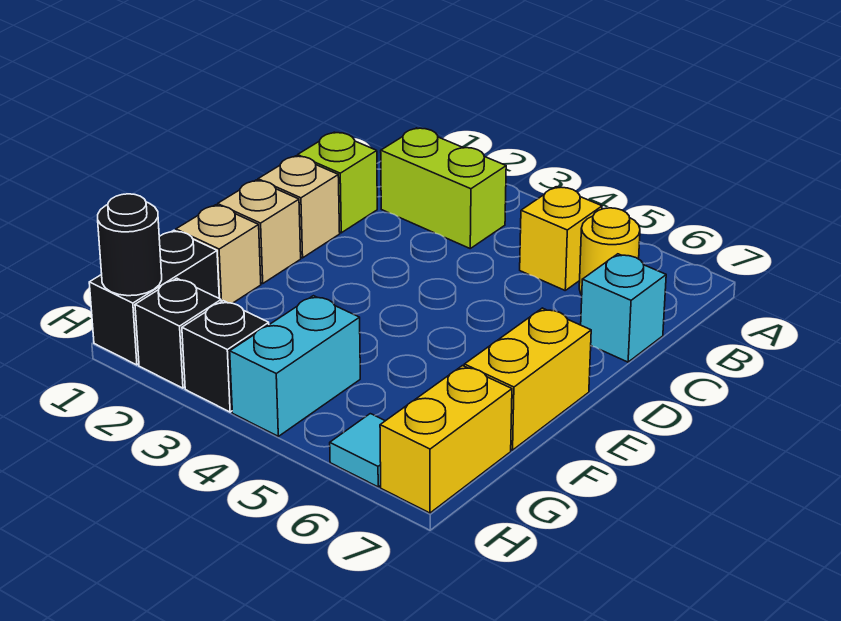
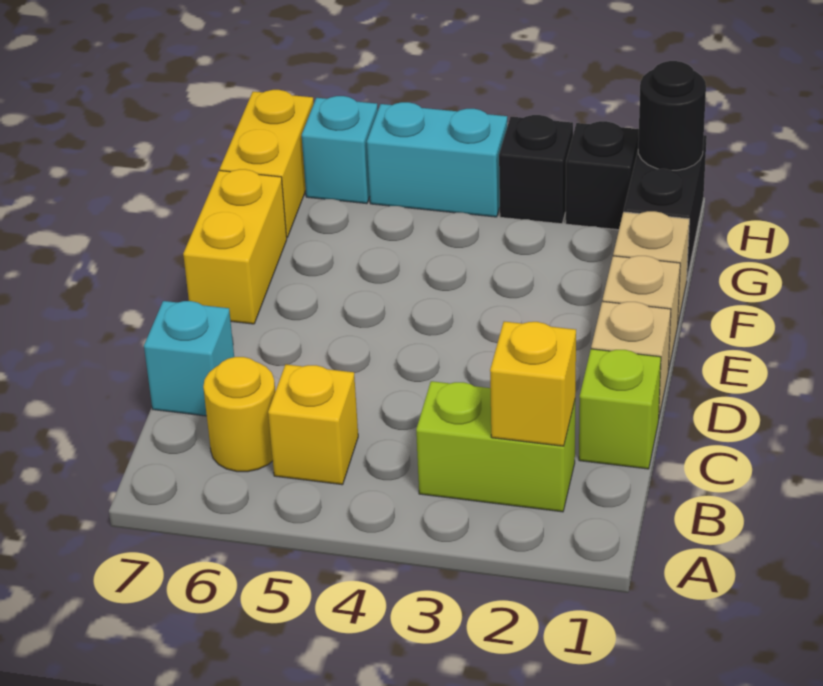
none -> yellow brick B2 level 2
cyan brick G4:H4 level 1 -> cyan brick H4:H5 level 1
cyan tile H6 level 1 -> cyan brick H6 level 1

